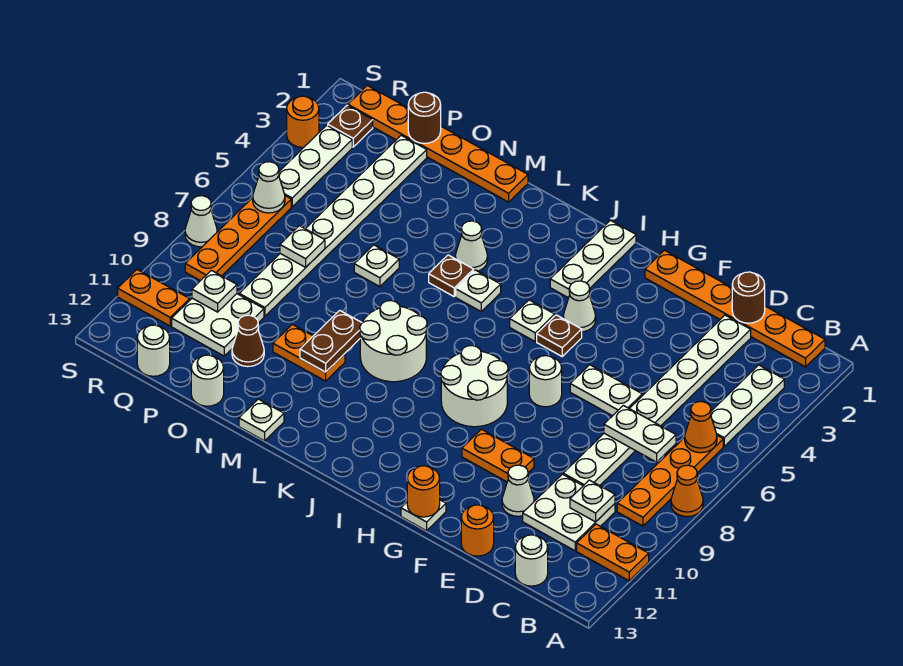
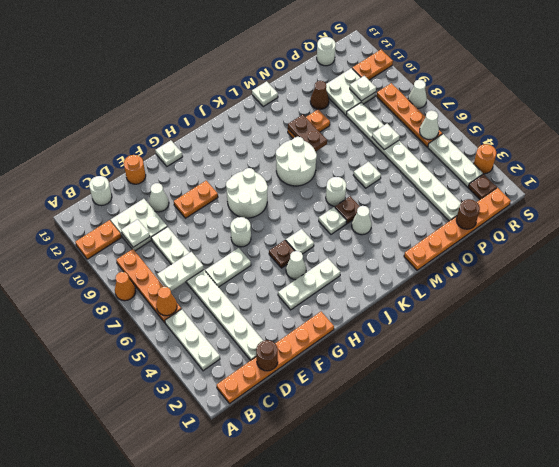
orange round brick G13 level 2 -> none
white plate I1:I3 level 1 -> white plate G3:I3 level 1
white round brick O13 level 1 -> white round brick L6 level 1

